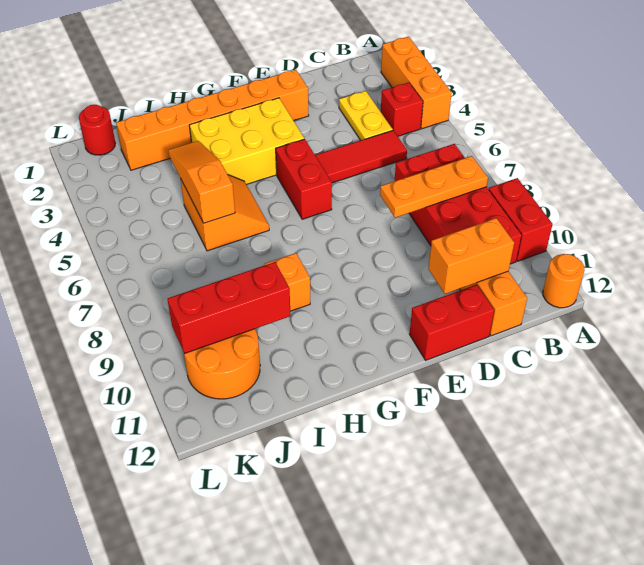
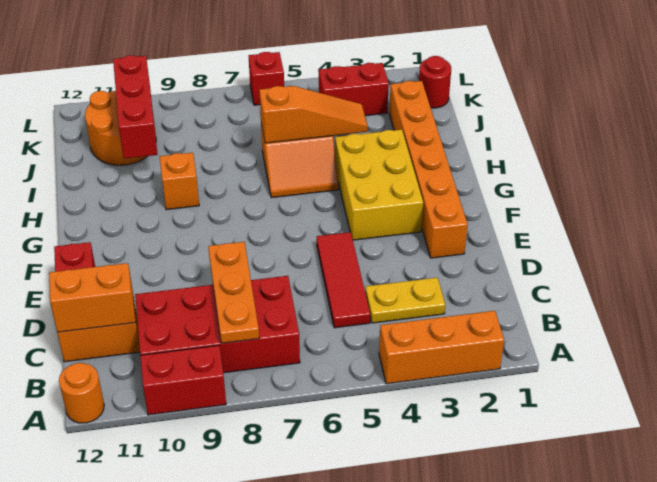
red brick B4 level 1 -> red brick L6 level 1
orange brick C11:D11 level 2 -> orange brick C11:C12 level 2
red brick F5:F6 level 1 -> red brick K3:K4 level 1

